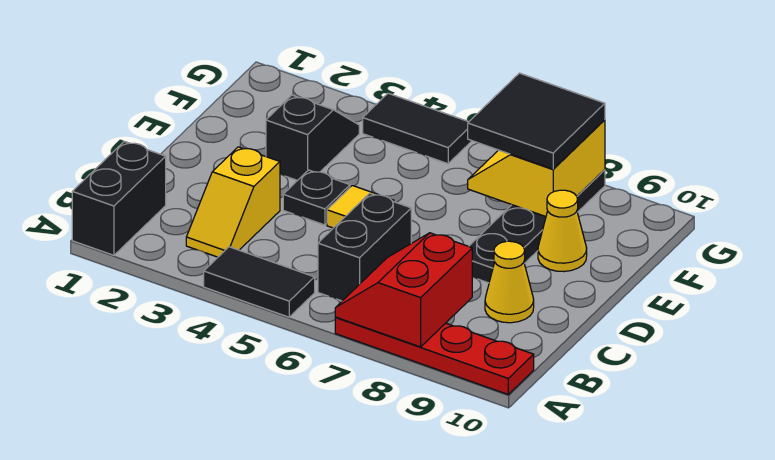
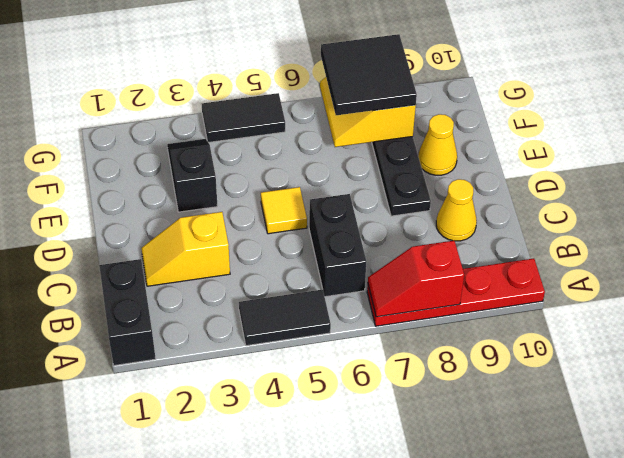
red slope A7:B8 level 2 top 8 -> red slope A7:A8 level 2 top 8
yellow slope B3:C3 level 1 top C -> yellow slope C2:C3 level 1 top 3
black plate D4 level 1 -> none

